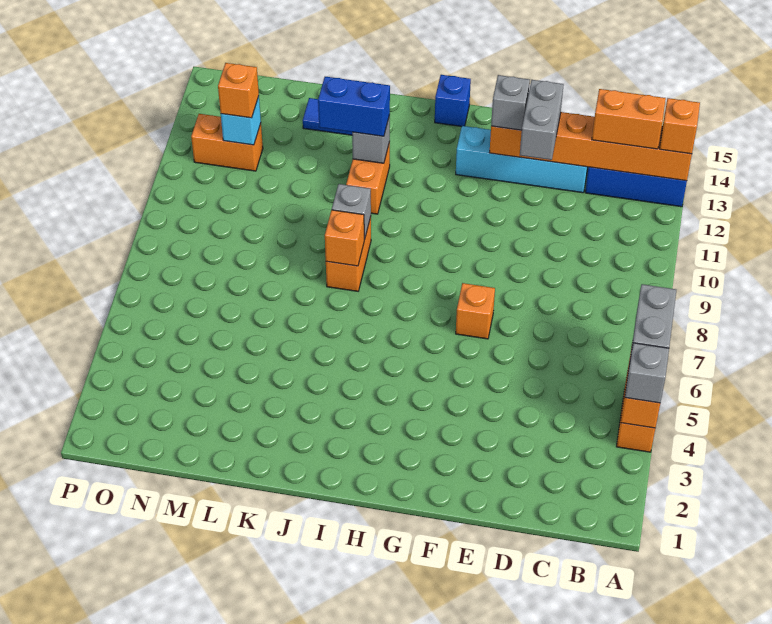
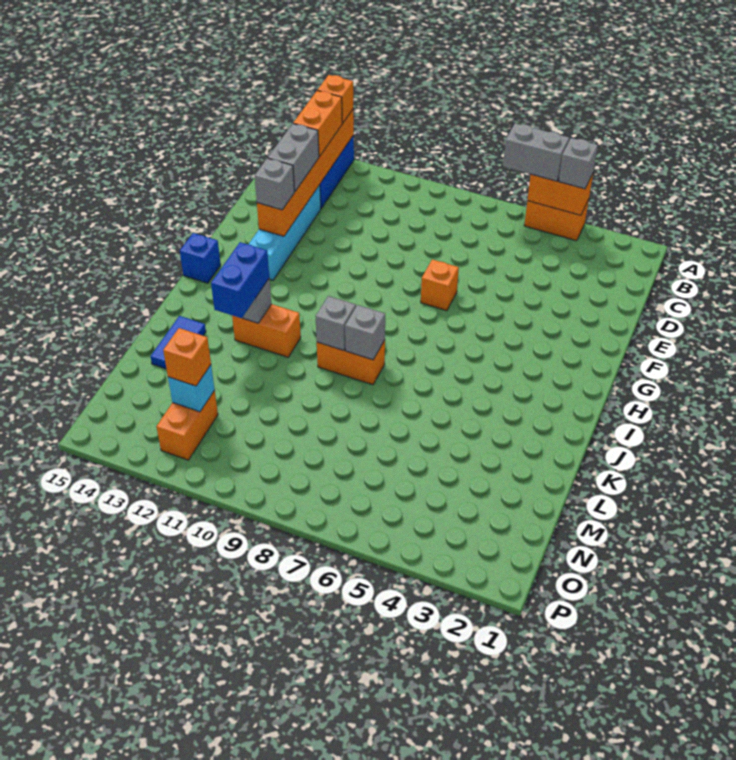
grey brick E12:E13 level 3 -> grey brick D13:E13 level 3
orange brick J8 level 2 -> grey brick J8 level 2

